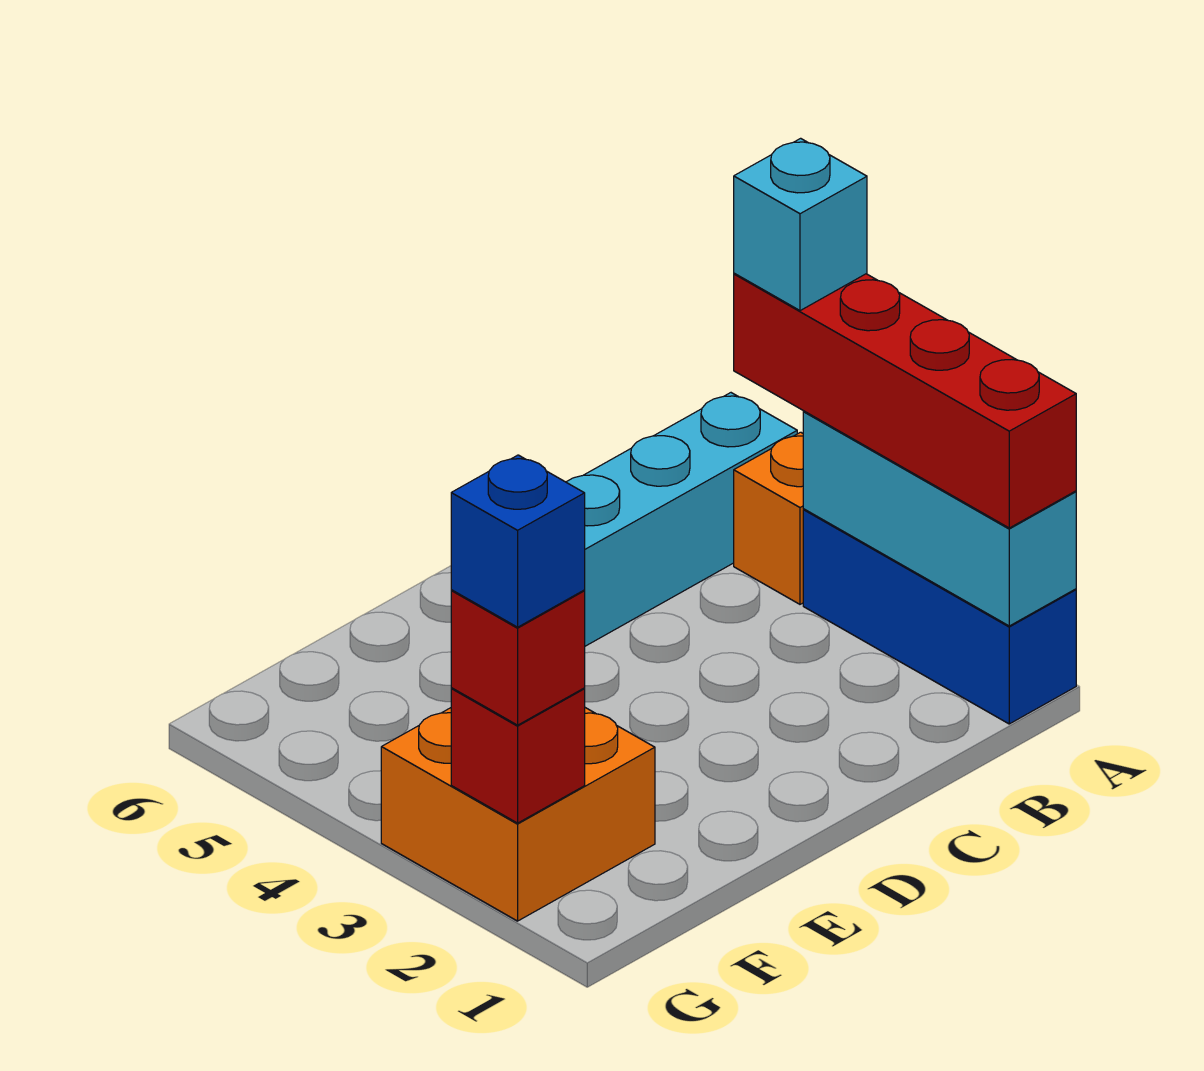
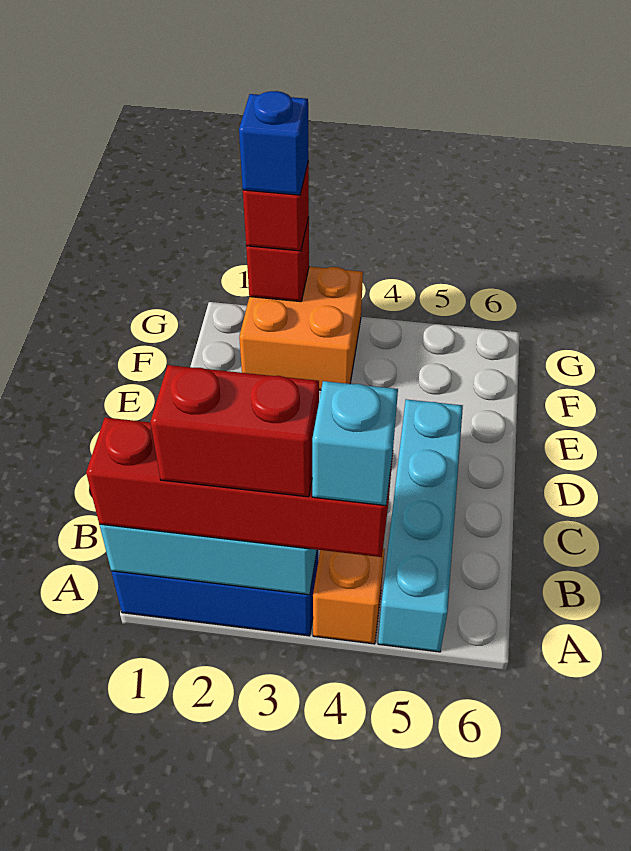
none -> red brick A2:A3 level 4

